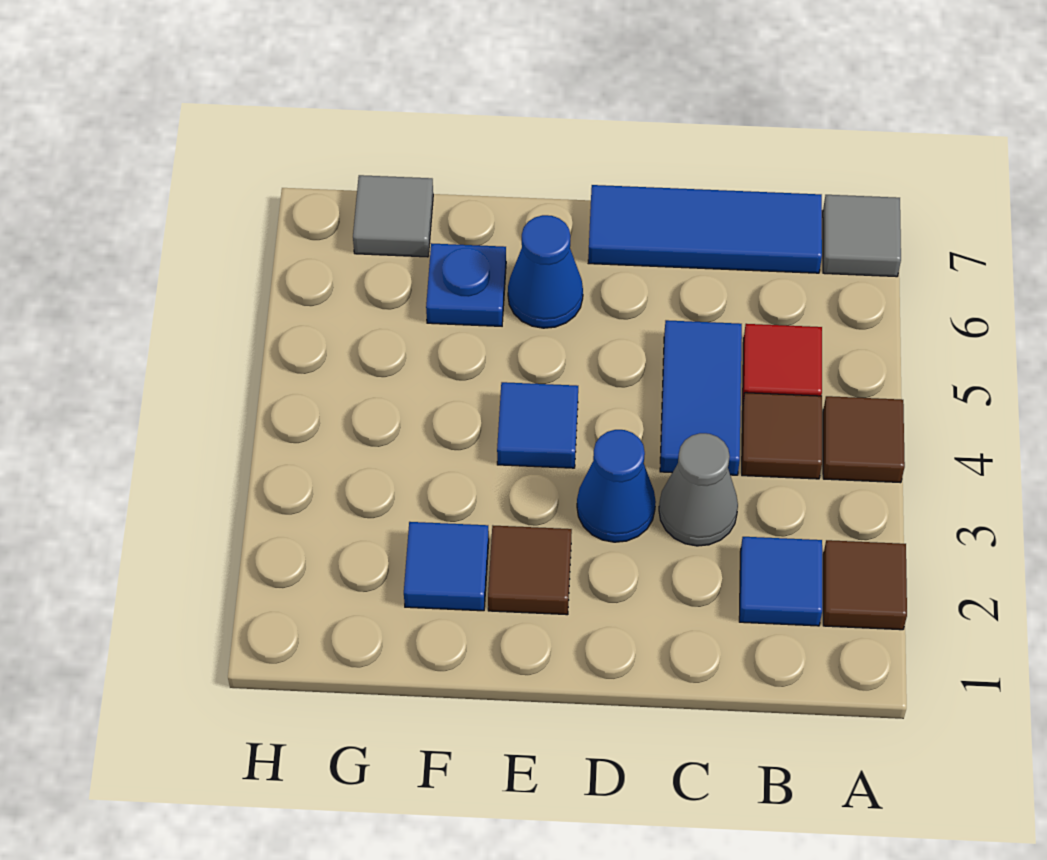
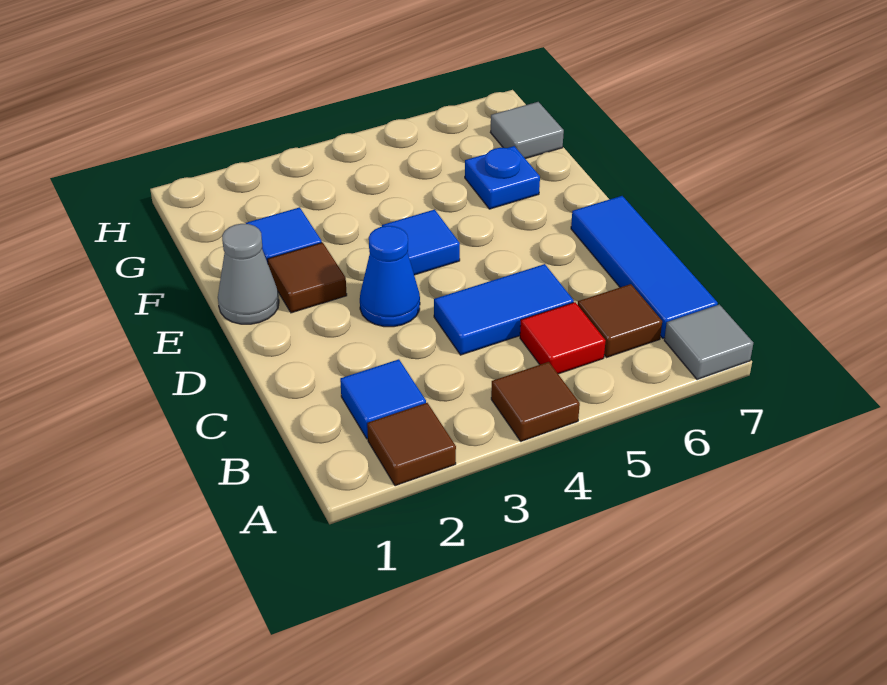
brown tile B4 level 1 -> brown tile B6 level 1
grey cone C3 level 1 -> grey cone E1 level 1
blue cone E6 level 1 -> none

